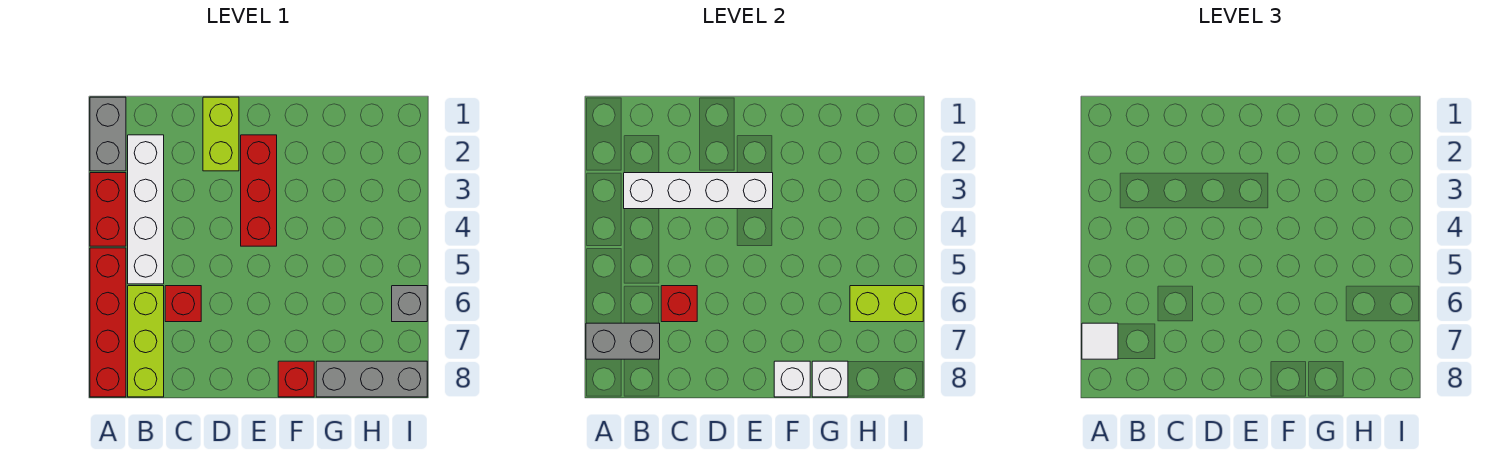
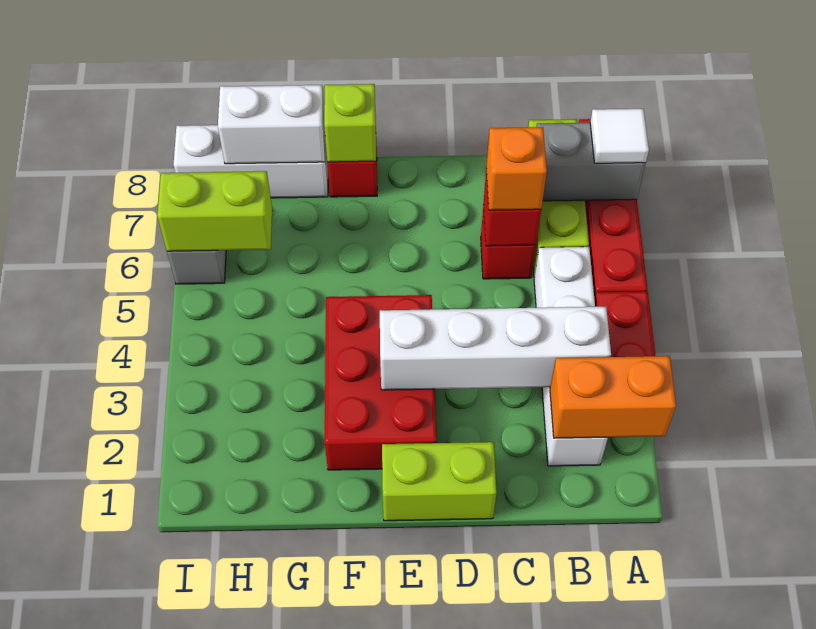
grey brick A1:A2 level 1 -> none
none -> orange brick A2:B2 level 2
none -> orange brick C6 level 3
lime brick D1:D2 level 1 -> lime brick D1:E1 level 1
red brick E2:E4 level 1 -> red brick E2:F4 level 1
white brick F8 level 2 -> lime brick F8 level 2
grey brick G8:I8 level 1 -> white brick G8:I8 level 1
white brick G8 level 2 -> white brick G8:H8 level 2

